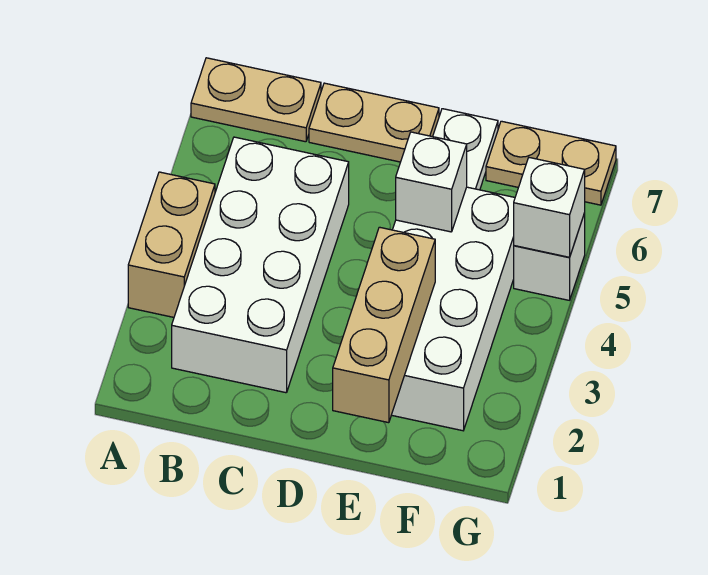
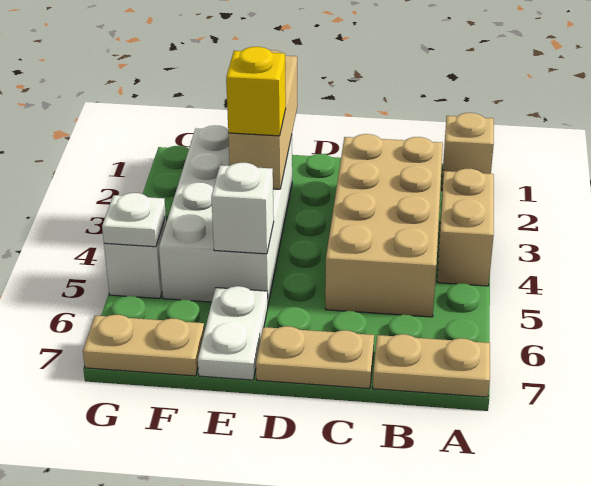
none -> tan brick A1 level 1
white brick B2:C5 level 1 -> tan brick B2:C5 level 1
none -> yellow brick E3 level 3
white brick G5 level 2 -> white plate G5 level 2

